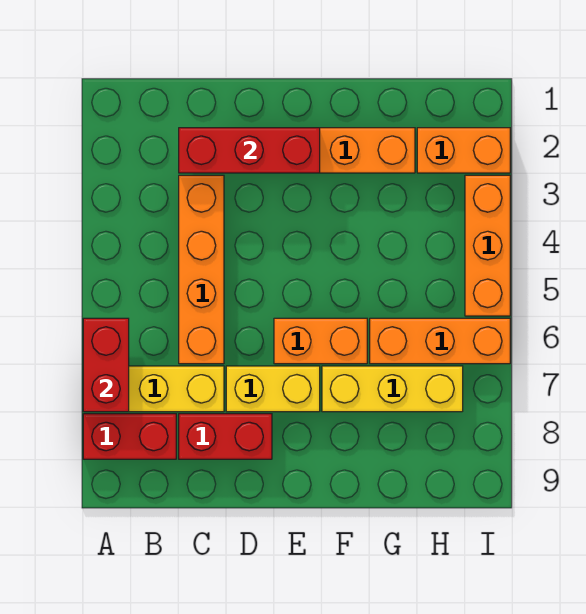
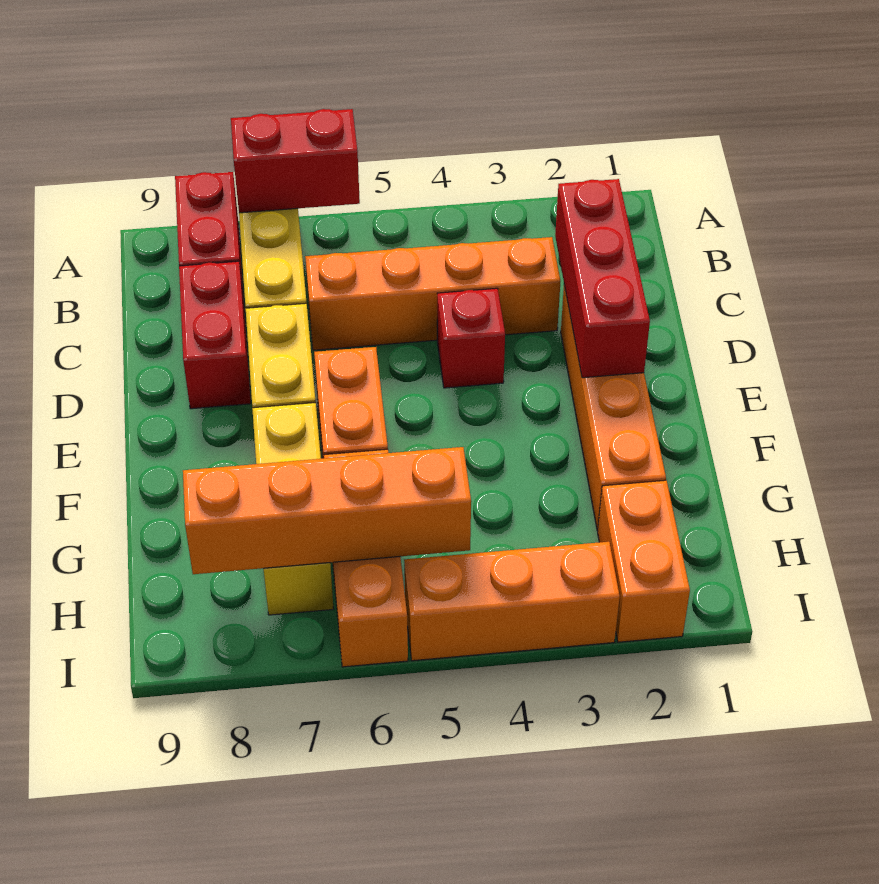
none -> red brick D4 level 1
none -> orange brick H5:H8 level 2

